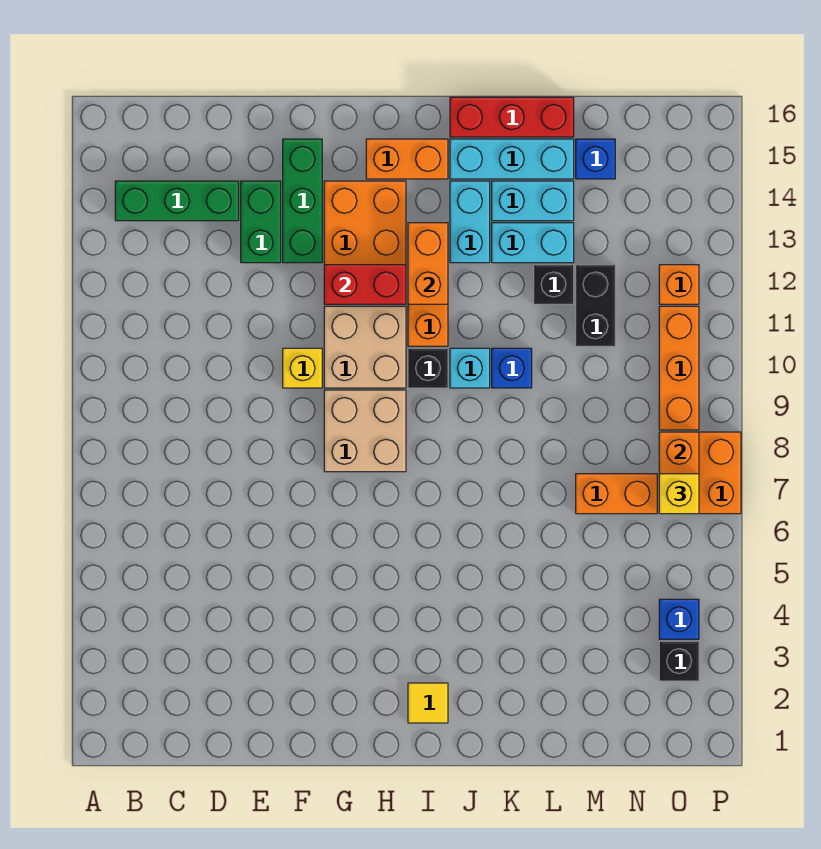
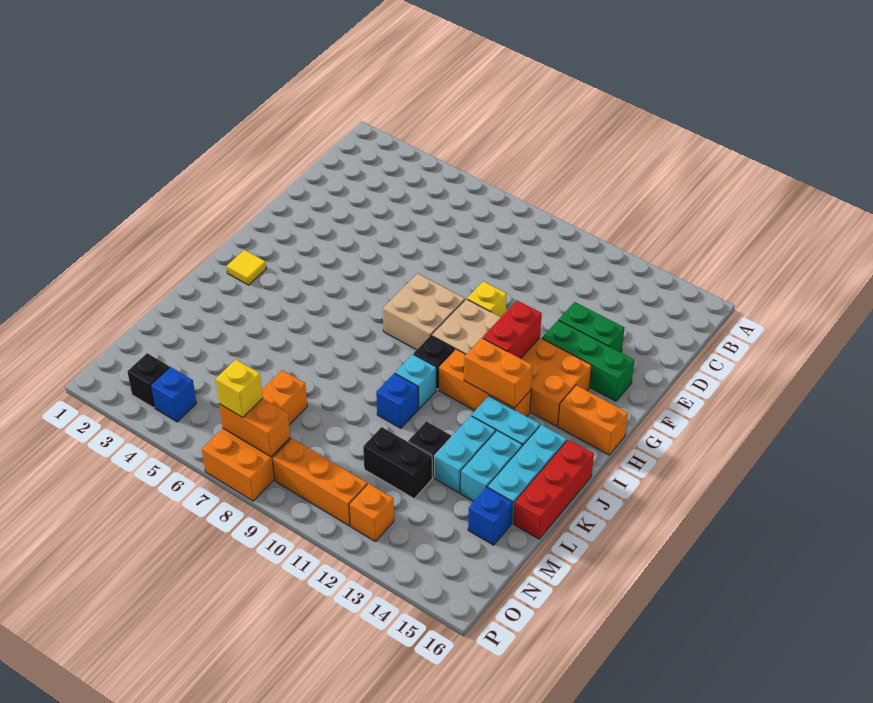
green brick B14:D14 level 1 -> none
orange brick H15:I15 level 1 -> orange brick H15:H16 level 1

